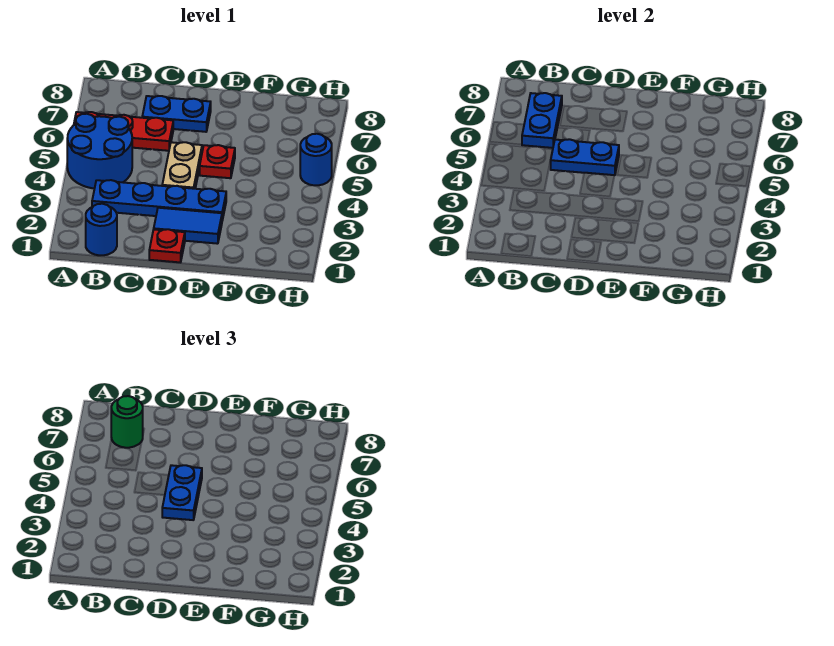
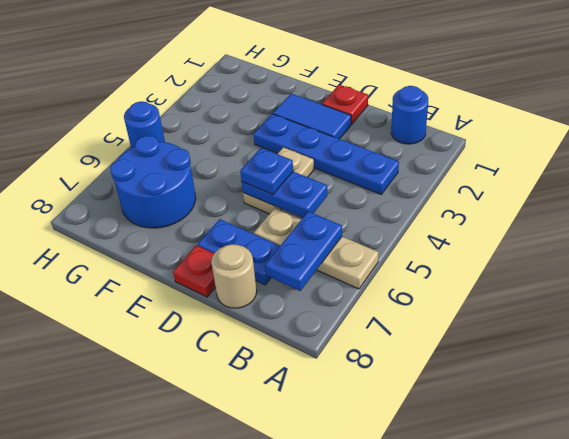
blue round brick A4:B5 level 1 -> blue round brick F6:G7 level 1
red plate A6:C6 level 1 -> tan plate A6:C6 level 1
green round brick B7 level 3 -> none
none -> tan round brick C8 level 1
blue plate D4:D5 level 3 -> blue plate D5 level 3
red plate E5 level 1 -> red plate D8 level 1

